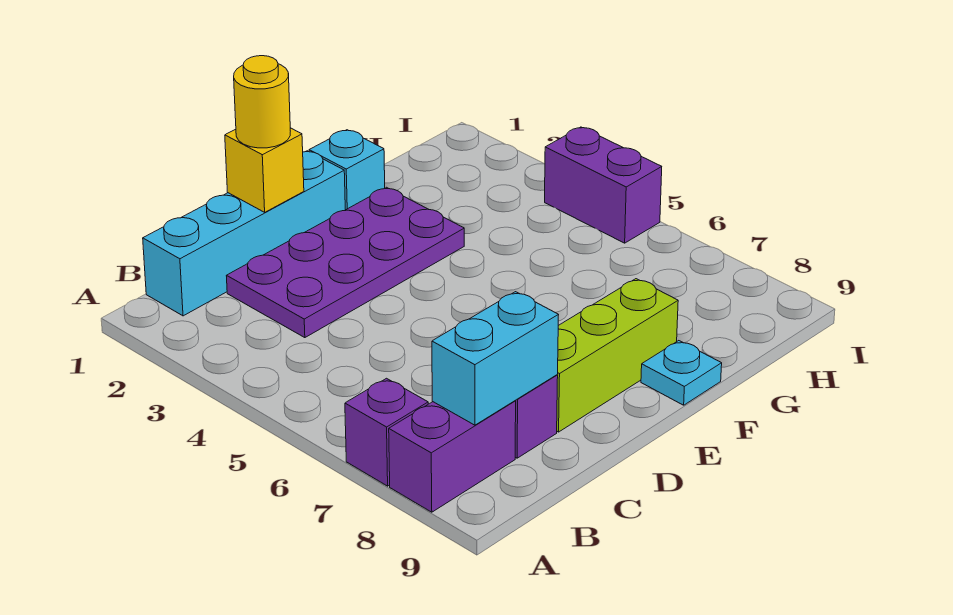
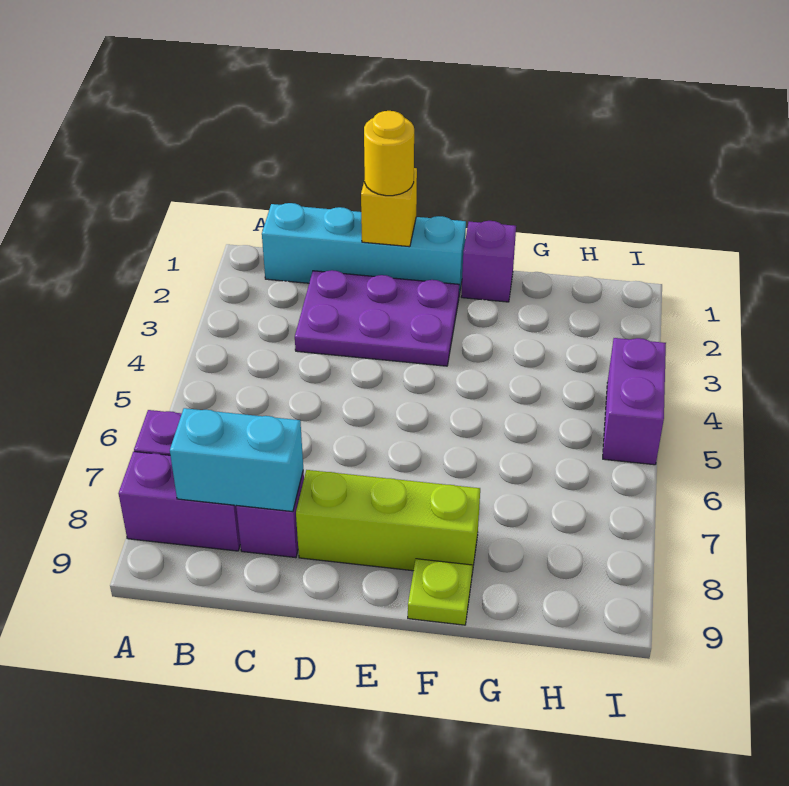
purple plate C2:F3 level 1 -> purple plate C2:E3 level 1
cyan brick F1 level 1 -> purple brick F1 level 1
cyan plate F9 level 1 -> lime plate F9 level 1

